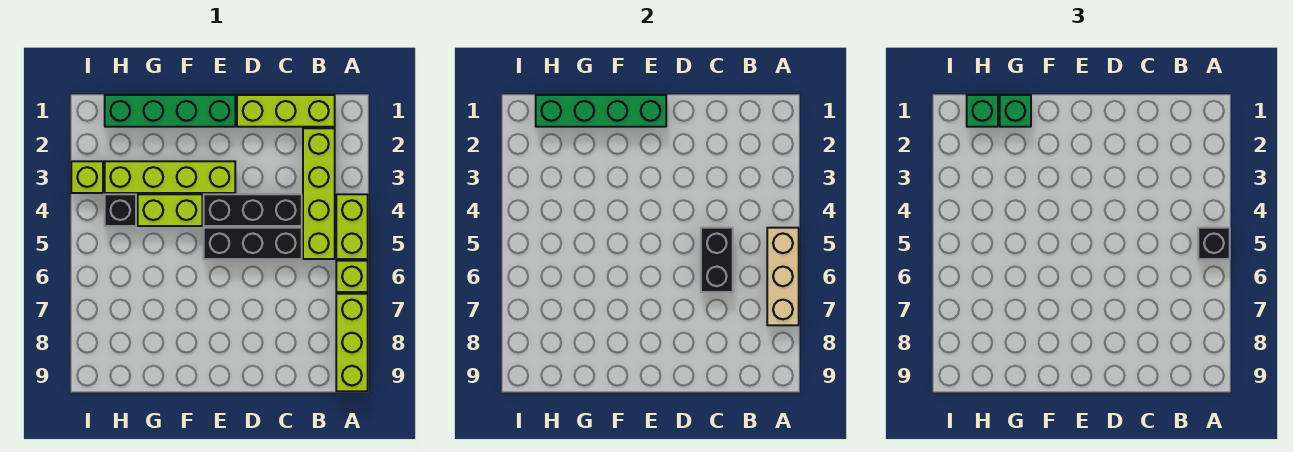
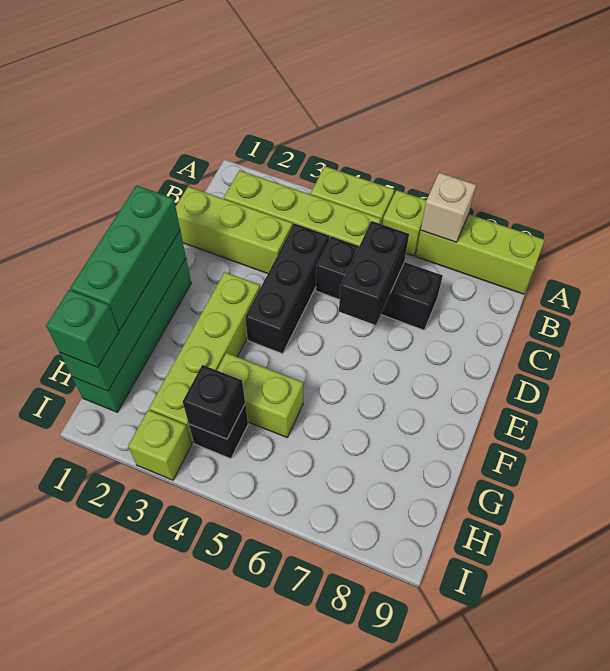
tan brick A5:A7 level 2 -> tan brick A7 level 2
black brick A5 level 3 -> black brick H4 level 2
lime brick B1:D1 level 1 -> lime brick C1:C3 level 1
black brick C5:E5 level 1 -> black brick C5:C7 level 1
black brick C5:C6 level 2 -> black brick C6:D6 level 2
lime brick F4:G4 level 1 -> lime brick G4:G5 level 1
green brick G1 level 3 -> green brick E1:G1 level 3

